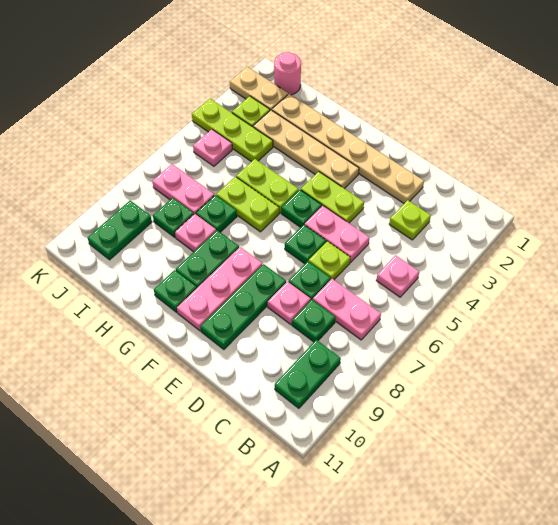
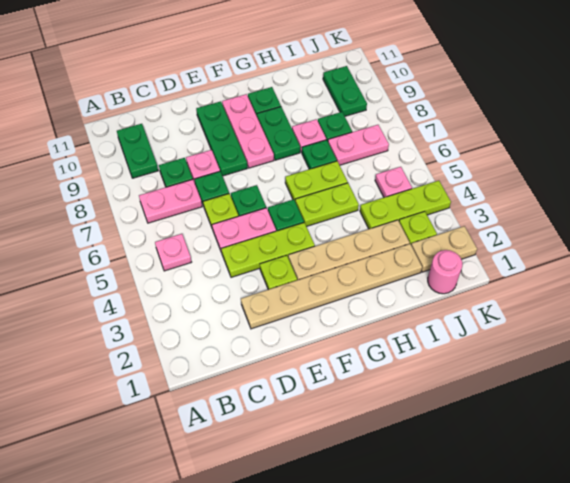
lime plate C3 level 1 -> lime plate E3 level 1
lime plate E4:F4 level 1 -> lime plate D4:F4 level 1

